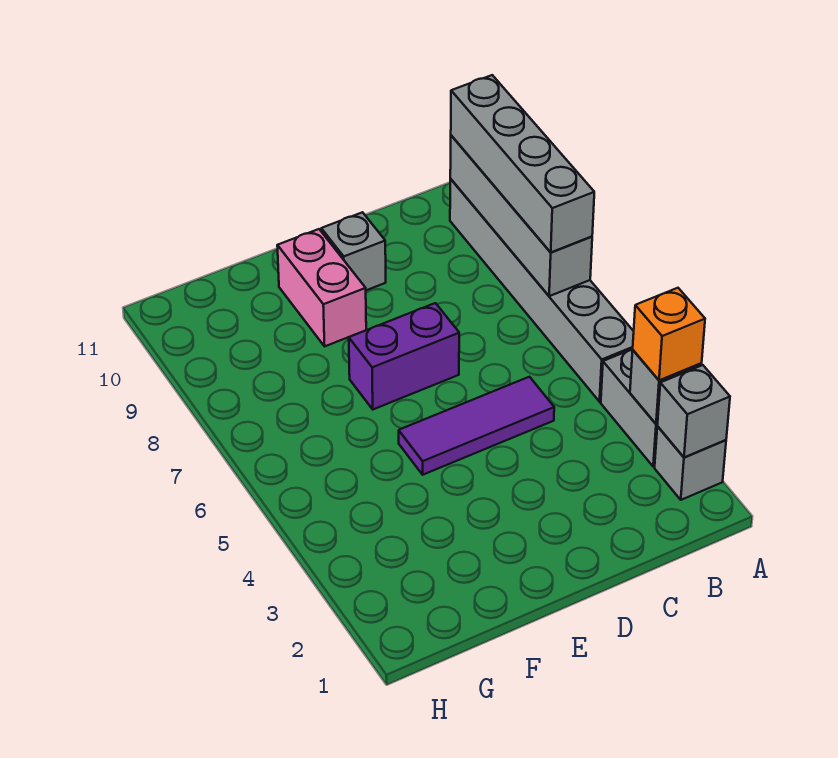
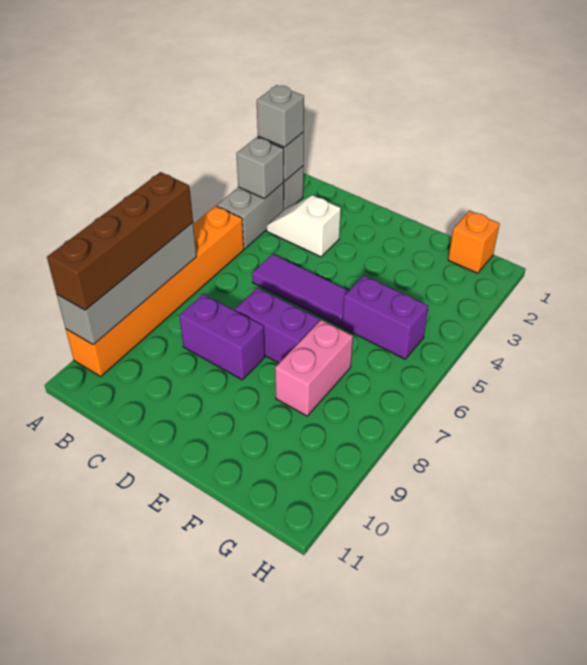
orange brick A3 level 3 -> orange brick G1 level 1
grey brick A5:A10 level 1 -> orange brick A5:A10 level 1
grey brick A7:A10 level 3 -> brown brick A7:A10 level 3
none -> white slope B3:C3 level 1 top C
none -> purple brick C8:D8 level 1
grey brick D10 level 1 -> grey brick A2 level 3
pink brick E9:E10 level 1 -> pink brick F7:F8 level 1
none -> purple brick F5:G5 level 1

